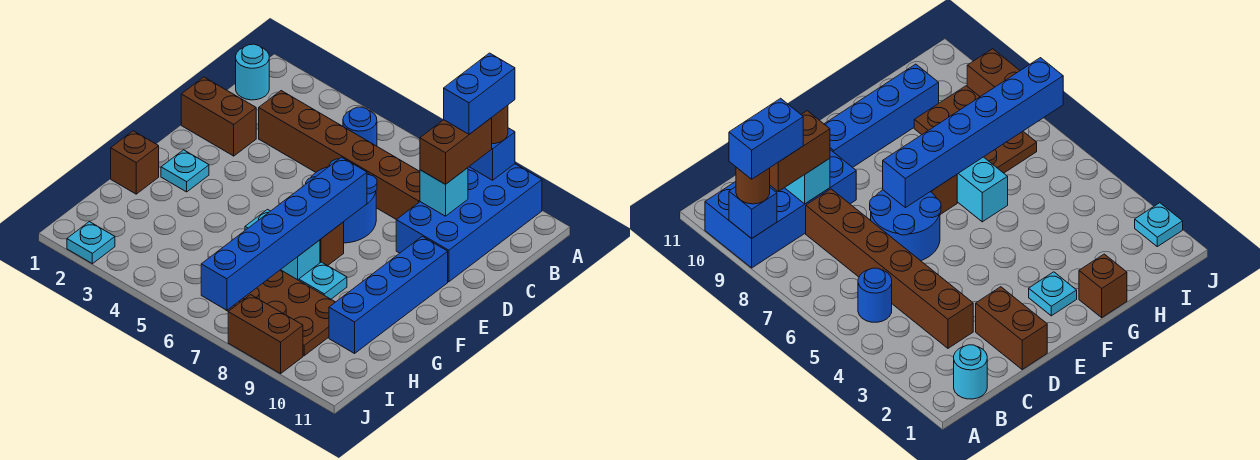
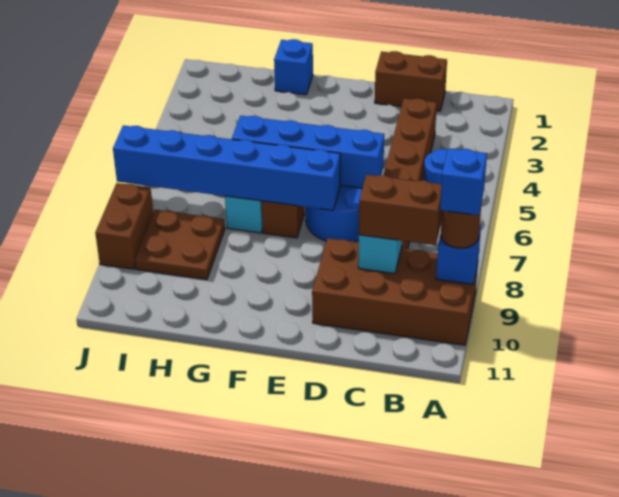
blue brick A9:D10 level 1 -> brown brick A9:D10 level 1
blue brick A9:B9 level 4 -> blue brick A9 level 4
cyan round brick B1 level 1 -> none
brown brick D1:D2 level 1 -> brown brick C1:D1 level 1
blue brick E10:H10 level 1 -> blue brick D6:G6 level 2
cyan plate F2 level 1 -> none
brown brick G1 level 1 -> blue brick G1 level 1
cyan plate G8 level 1 -> none
brown plate H7:I9 level 1 -> brown plate H8:I9 level 1
cyan plate J2 level 1 -> none

